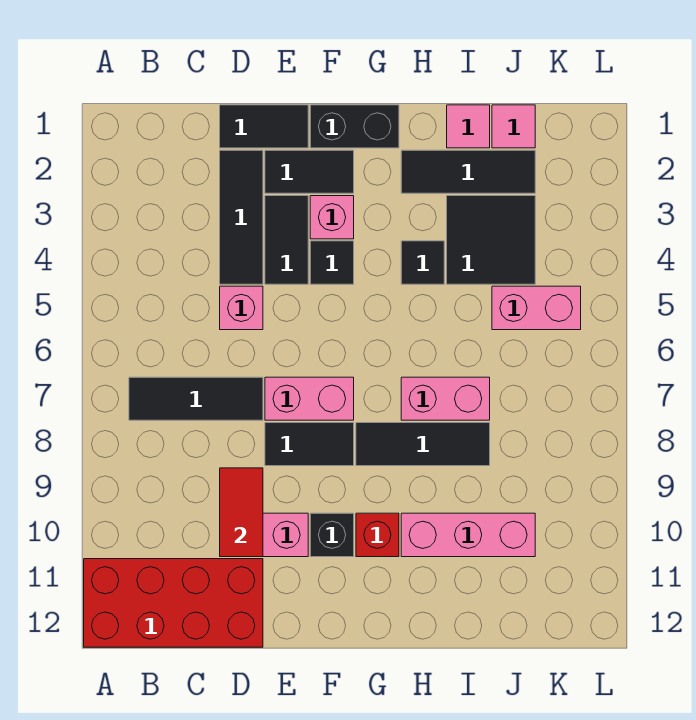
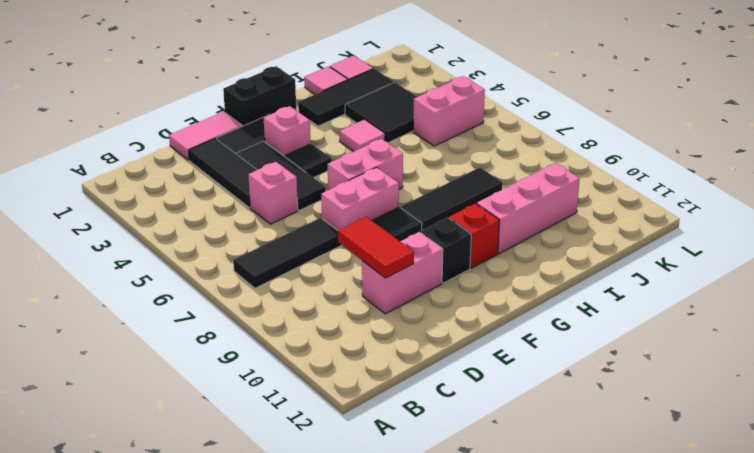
red brick A11:D12 level 1 -> none
black tile D1:E1 level 1 -> pink tile D1:E1 level 1
black tile E3:E4 level 1 -> black tile E3:E5 level 1
black tile H4 level 1 -> pink tile H4 level 1
pink brick H7:I7 level 1 -> pink brick F6:G6 level 1

